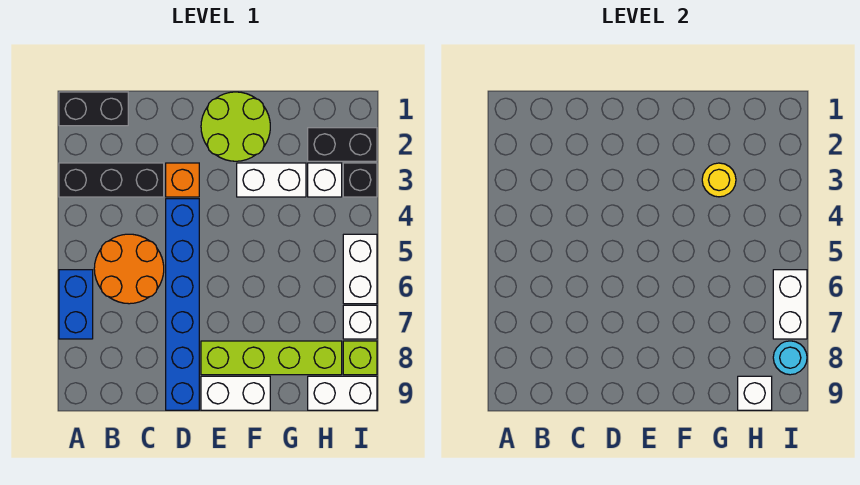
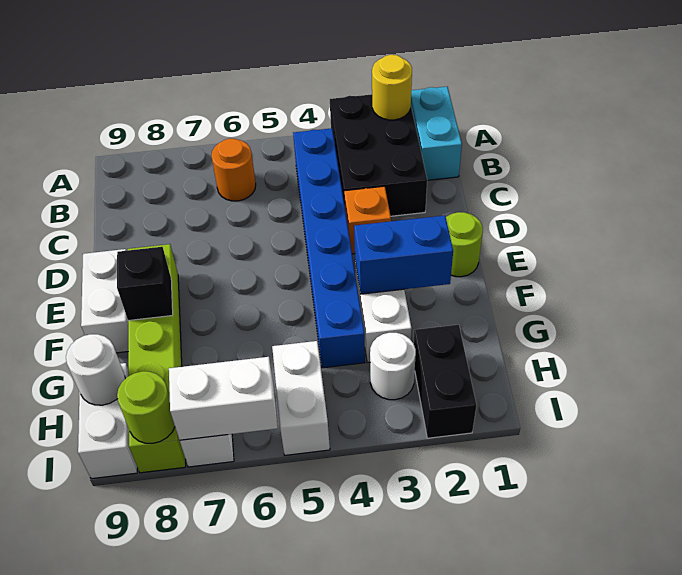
black brick A1:B1 level 1 -> cyan brick A1:B1 level 1
black brick A3:C3 level 1 -> black brick A2:C3 level 1
blue brick A6:A7 level 1 -> blue brick F2:F3 level 2
orange round brick B5:C6 level 1 -> orange round brick B6 level 1
blue brick D4:D9 level 1 -> blue brick B4:G4 level 1
lime round brick E1:F2 level 1 -> lime round brick E1 level 1
yellow round brick G3 level 2 -> yellow round brick A2 level 2
white brick H3 level 1 -> white round brick H3 level 1
white brick H9 level 2 -> white round brick H9 level 2
black brick I3 level 1 -> black brick F8 level 2
white brick I5:I6 level 1 -> white brick H5:I5 level 1
cyan round brick I8 level 2 -> lime round brick I8 level 2

